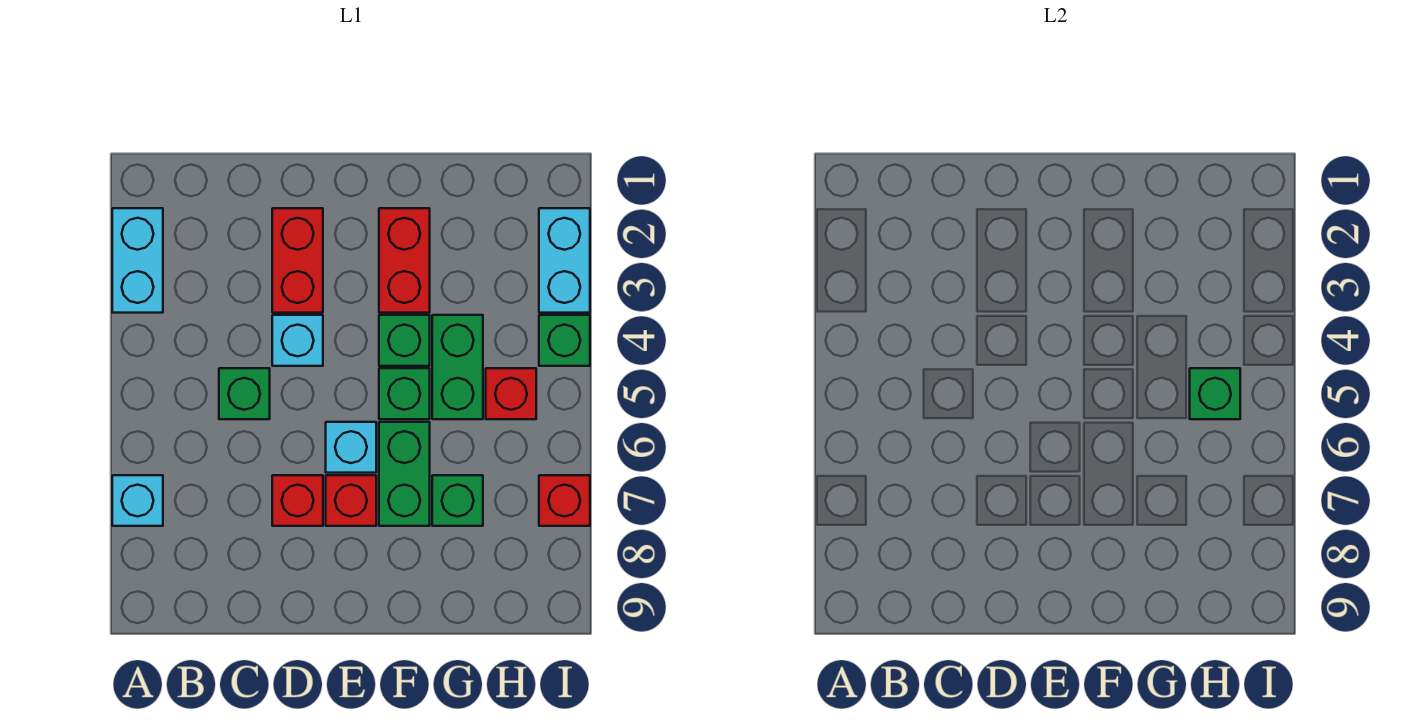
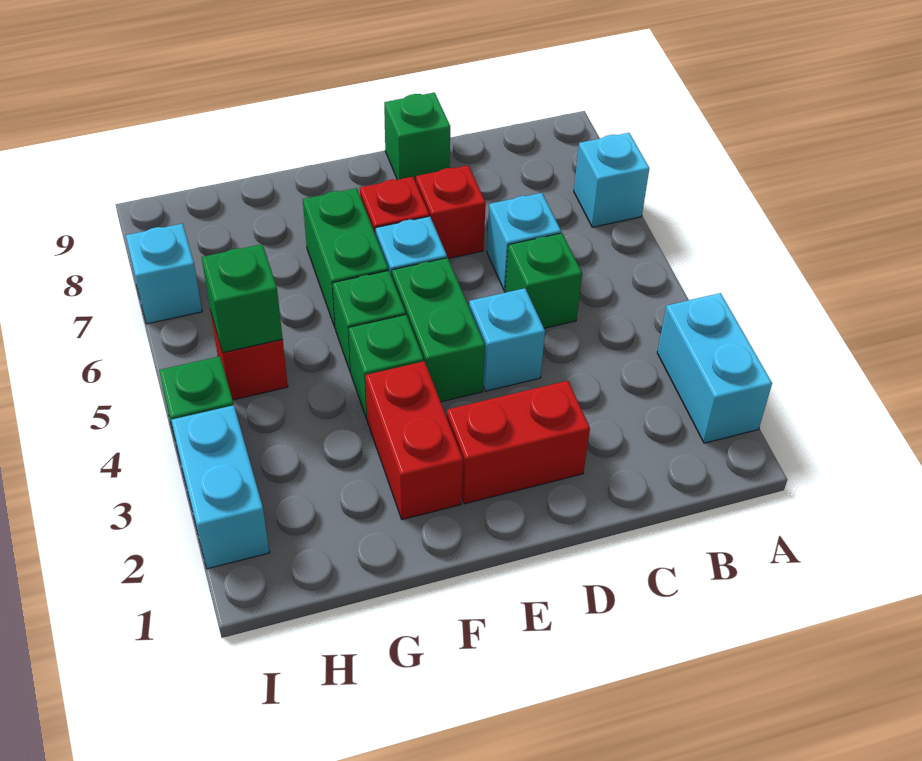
none -> cyan brick C6 level 1
red brick D2:D3 level 1 -> red brick D2:E2 level 1
green brick G4:G5 level 1 -> green brick E4:E5 level 1
green brick G7 level 1 -> green brick D9 level 1
red brick I7 level 1 -> cyan brick I7 level 1

